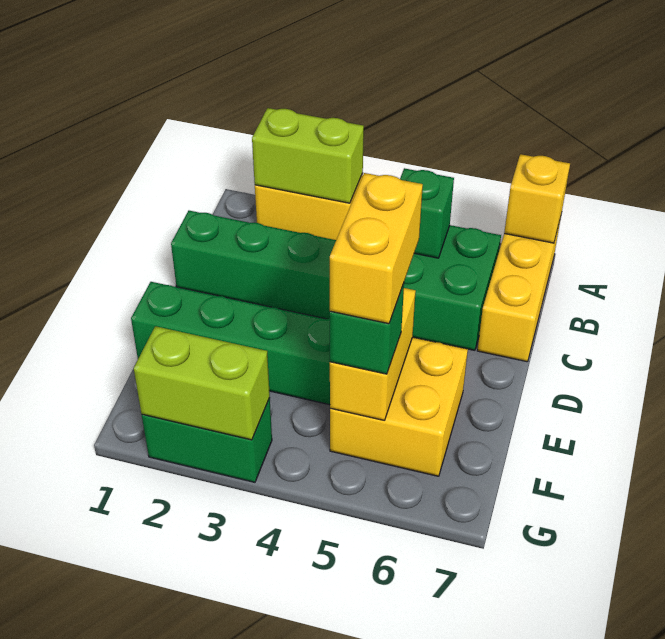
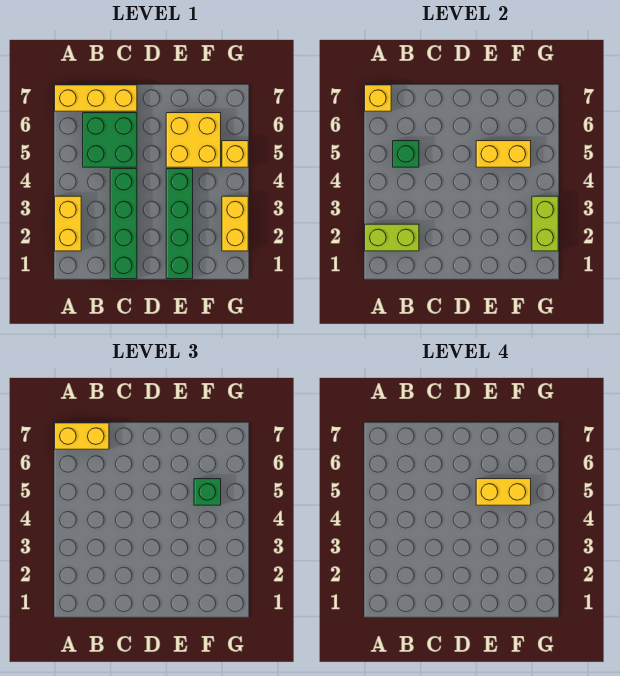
lime brick A2:A3 level 2 -> lime brick A2:B2 level 2
none -> yellow brick A7:B7 level 3
green brick G2:G3 level 1 -> yellow brick G2:G3 level 1
none -> yellow brick G5 level 1

